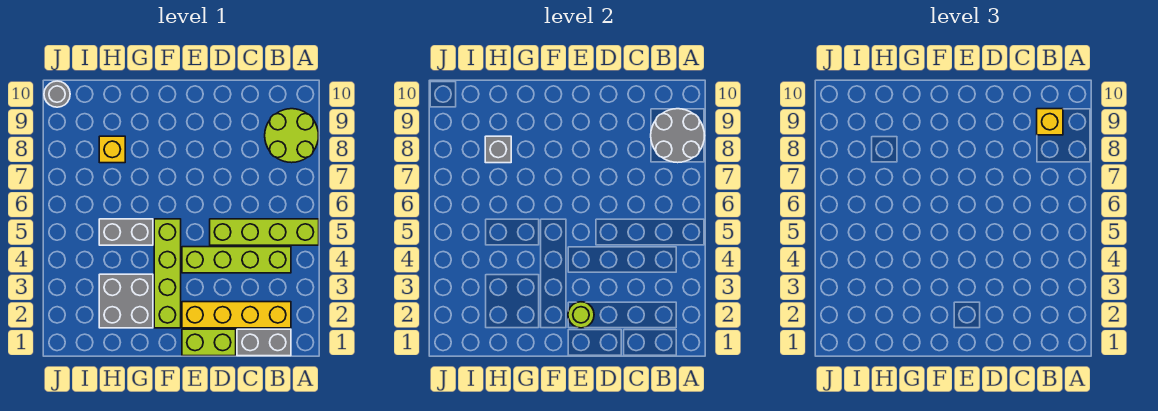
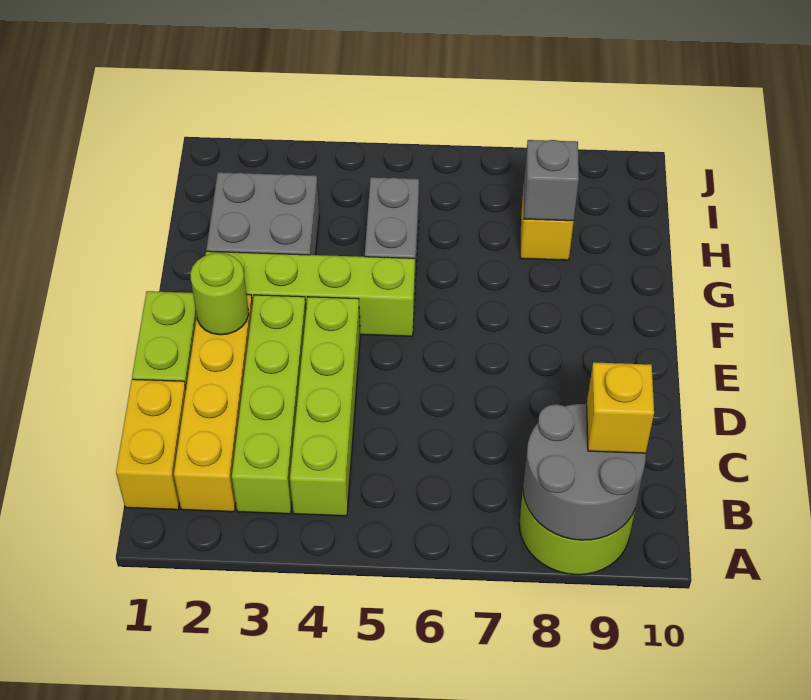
lime brick A5:D5 level 1 -> lime brick B3:E3 level 1
grey brick B1:C1 level 1 -> yellow brick B1:C1 level 1
grey round brick J10 level 1 -> none

